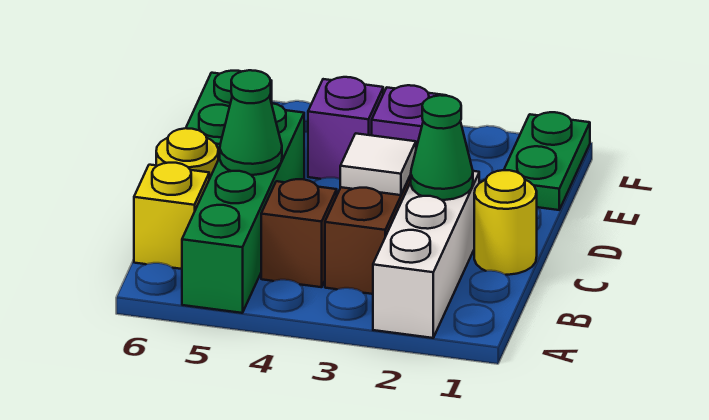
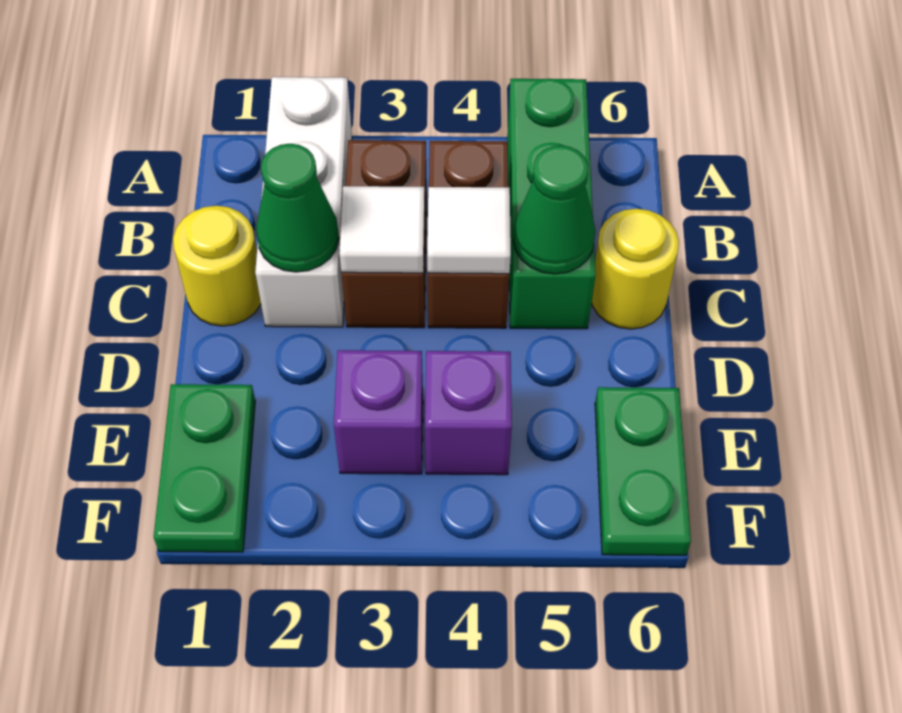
green brick A5:D5 level 1 -> green brick A5:C5 level 1
brown brick B4 level 1 -> brown brick B4:C4 level 1
yellow brick B6 level 1 -> none
none -> white tile C4 level 2

